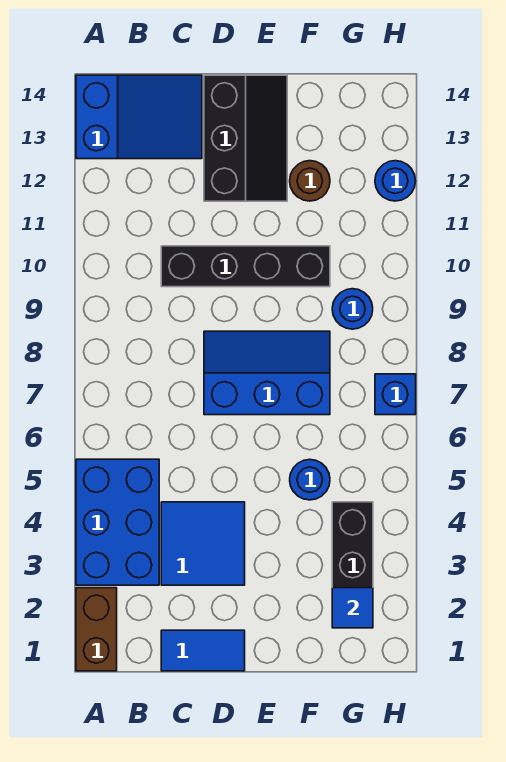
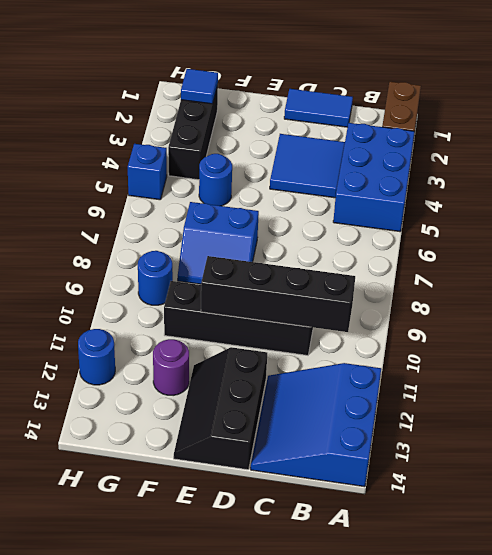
blue slope A13:C14 level 1 top A -> blue slope A12:C14 level 1 top A
none -> black brick B10:E10 level 2
blue slope D7:F8 level 1 top 7 -> blue slope E7:F8 level 1 top 7
brown round brick F12 level 1 -> purple round brick F12 level 1
blue brick H7 level 1 -> blue brick H5 level 1

